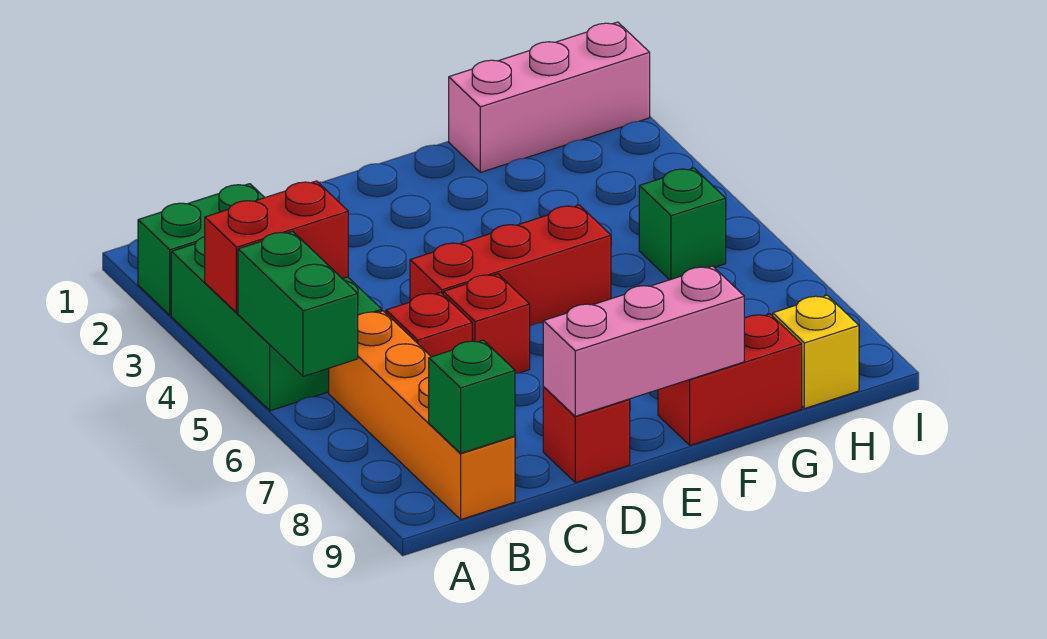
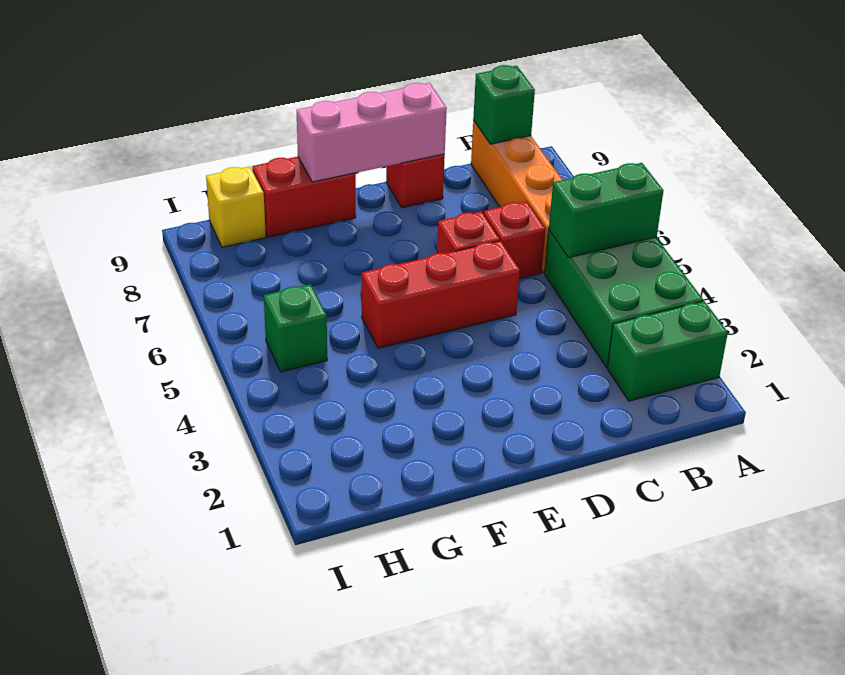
red brick A4:B4 level 2 -> none
green brick A5:A6 level 2 -> green brick A5:B5 level 2
pink brick G1:I1 level 1 -> none

